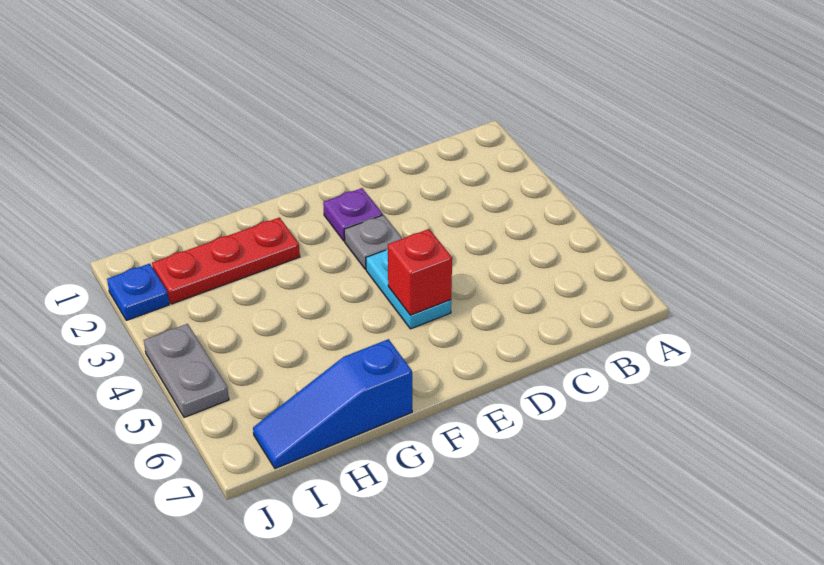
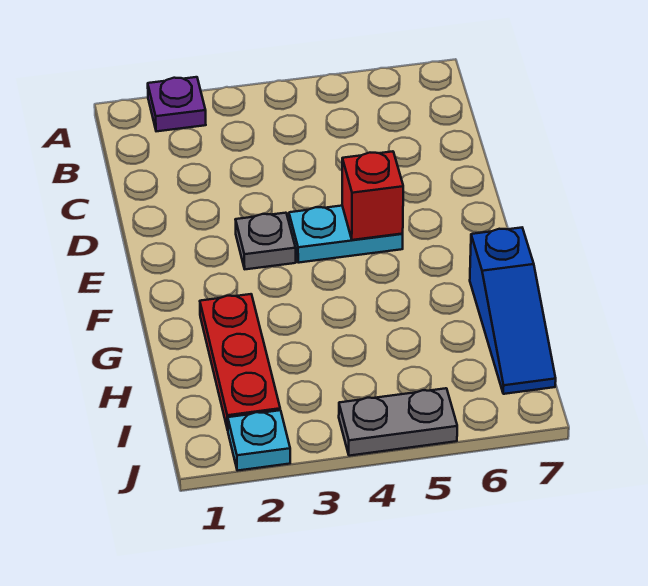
purple plate E2 level 1 -> purple plate A2 level 1
blue plate J2 level 1 -> cyan plate J2 level 1

